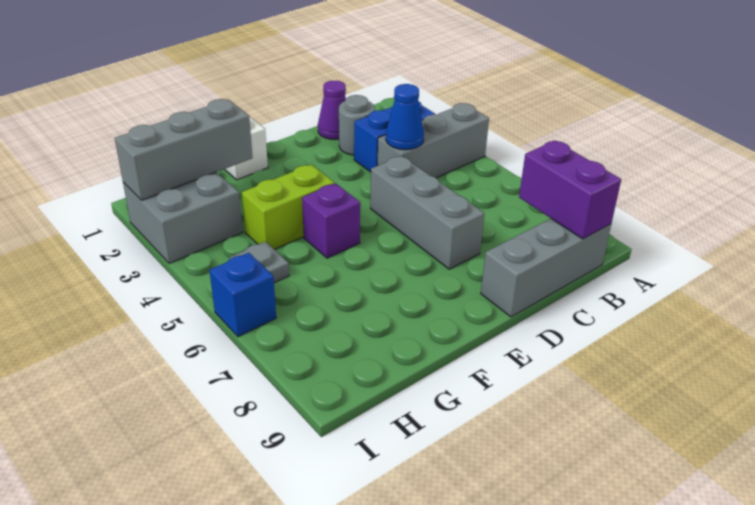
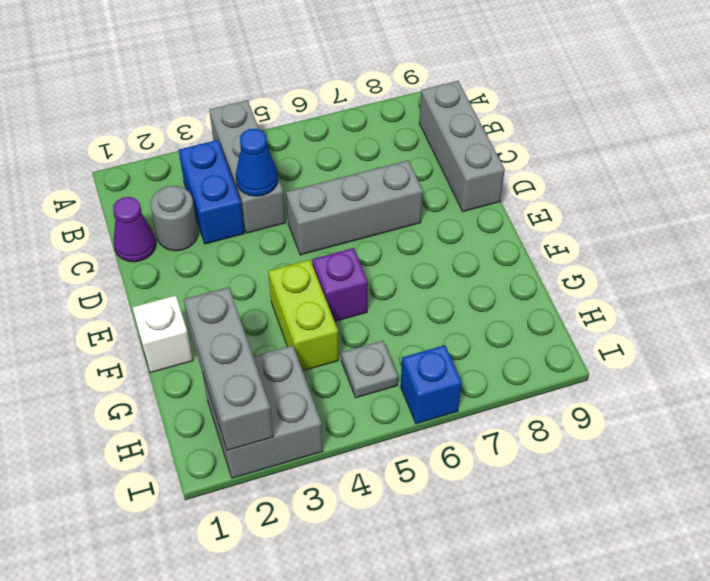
purple brick B8:B9 level 2 -> none

